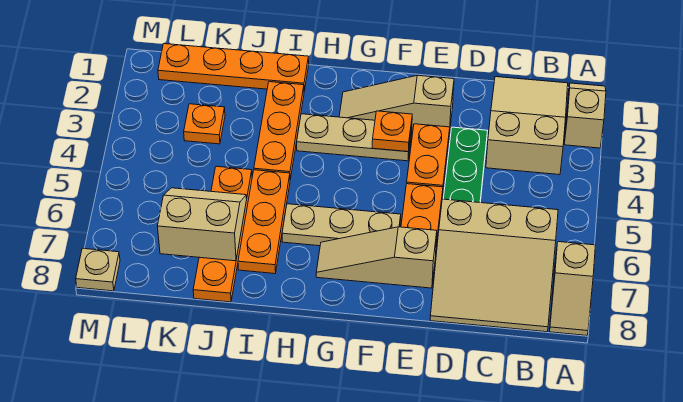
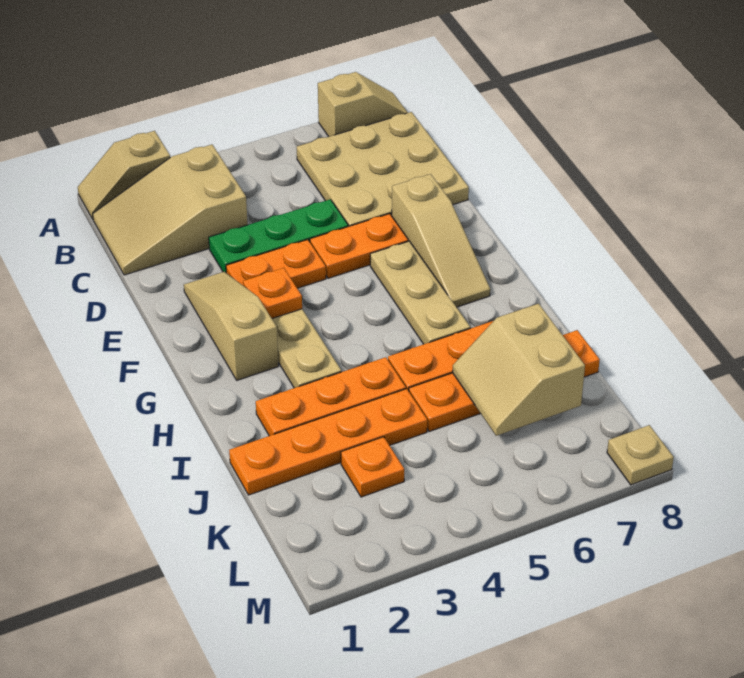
tan slope B6:D8 level 1 top 6 -> tan plate B6:D8 level 1
tan slope E2:G2 level 1 top E -> tan slope E2:G2 level 1 top G
orange plate I1:L1 level 1 -> orange plate J1:J4 level 1

